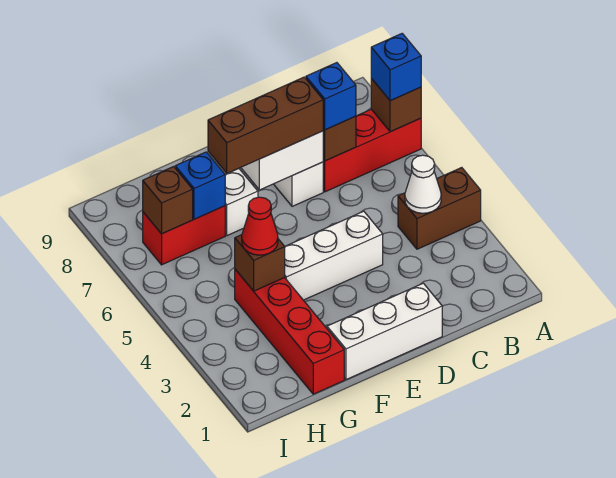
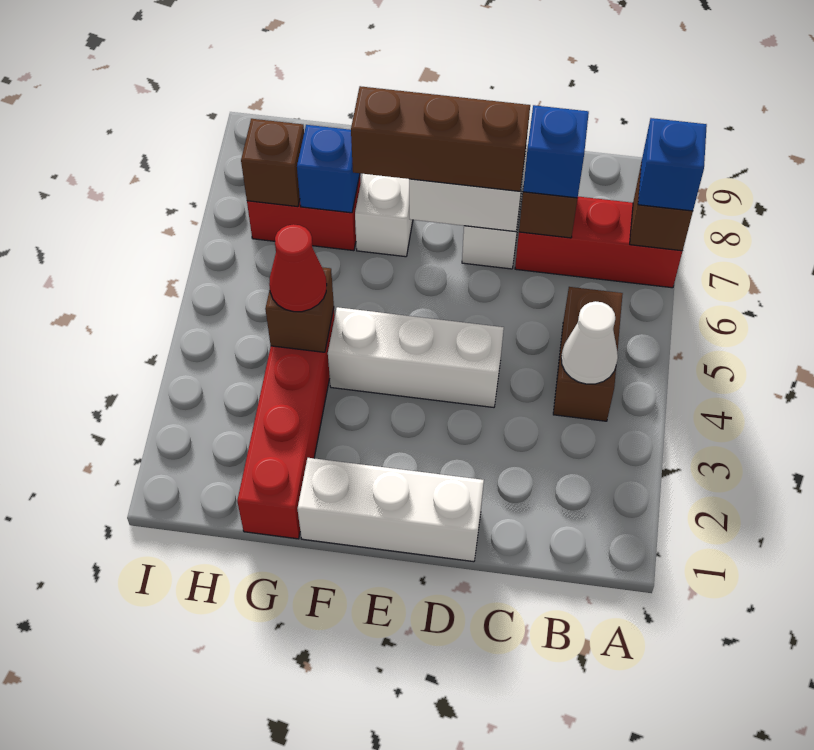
brown brick A4:B4 level 1 -> brown brick B4:B5 level 1

